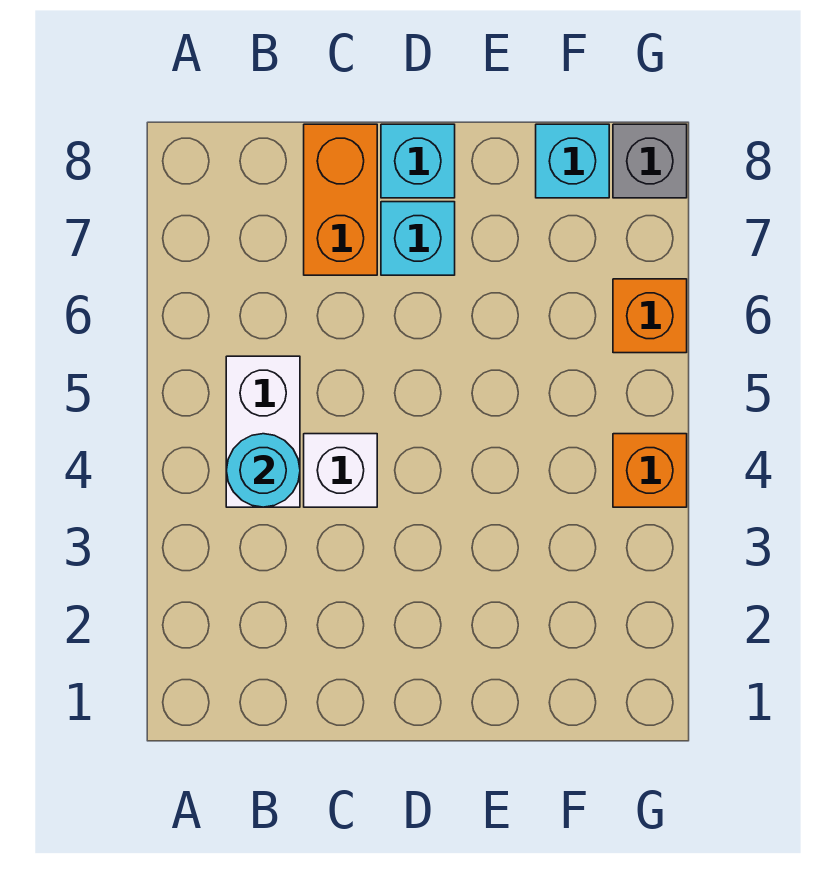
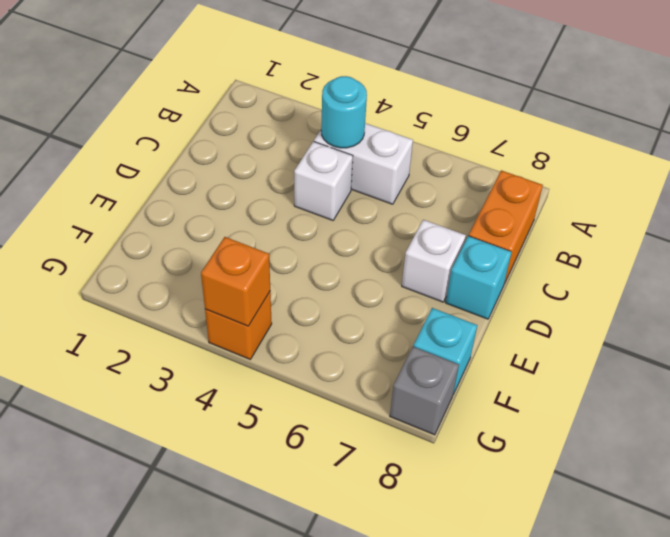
orange brick C7:C8 level 1 -> orange brick B8:C8 level 1
cyan brick D7 level 1 -> white brick D7 level 1
orange brick G6 level 1 -> orange brick G4 level 2

